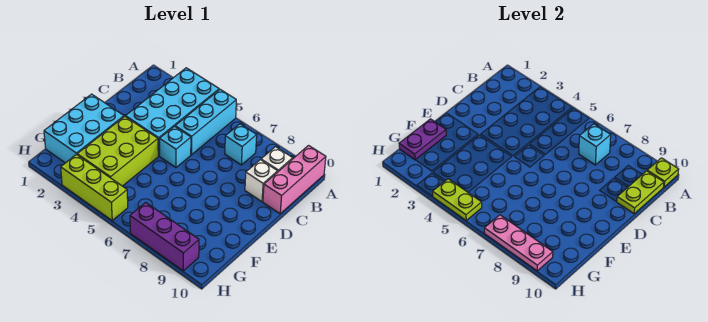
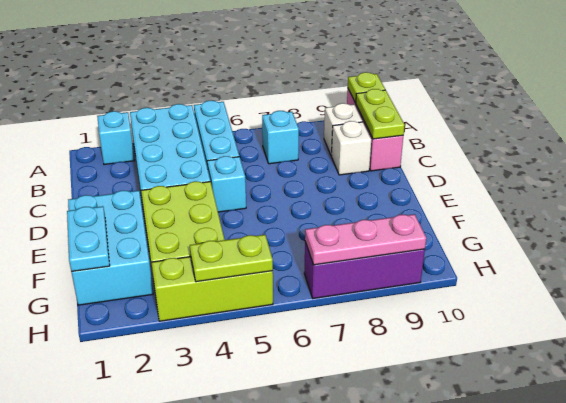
cyan brick B7 level 2 -> cyan brick A2 level 1
purple plate F1:G1 level 2 -> cyan plate F1:G1 level 2

